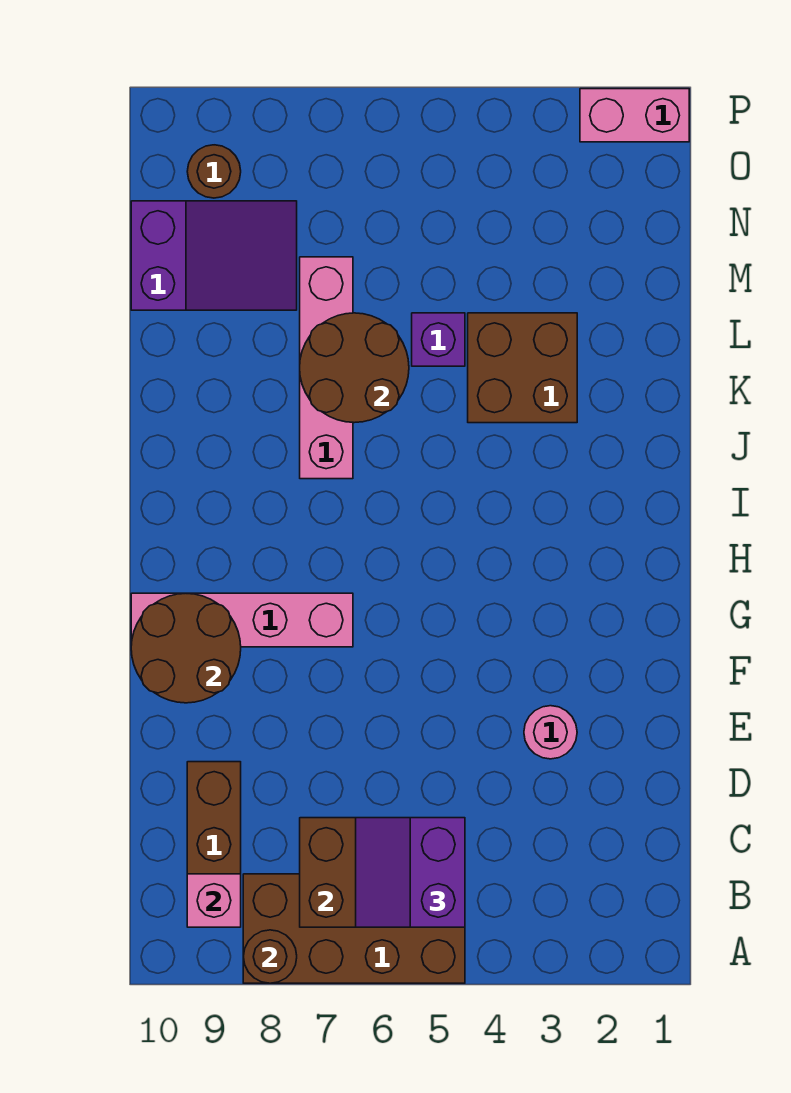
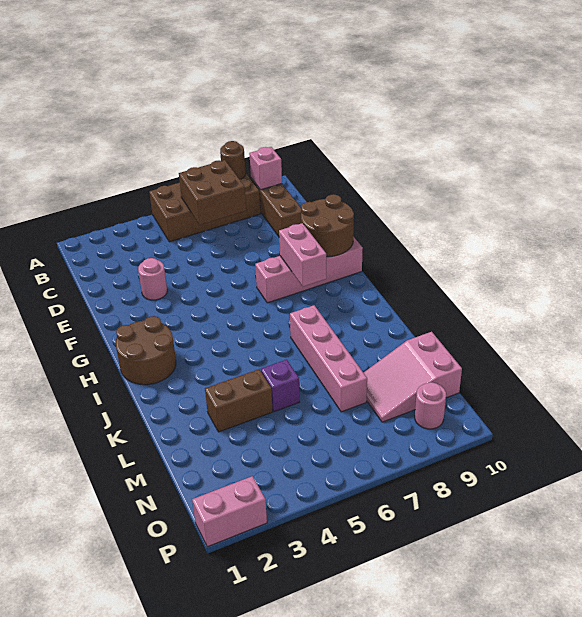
purple slope B5:C6 level 3 top 5 -> none
none -> pink brick G8:H8 level 2
brown brick K3:L4 level 1 -> brown brick L3:L4 level 1
brown round brick K6:L7 level 2 -> brown round brick H1:I2 level 1
purple slope M8:N10 level 1 top 10 -> pink slope M8:N10 level 1 top 10
brown round brick O9 level 1 -> pink round brick O9 level 1

